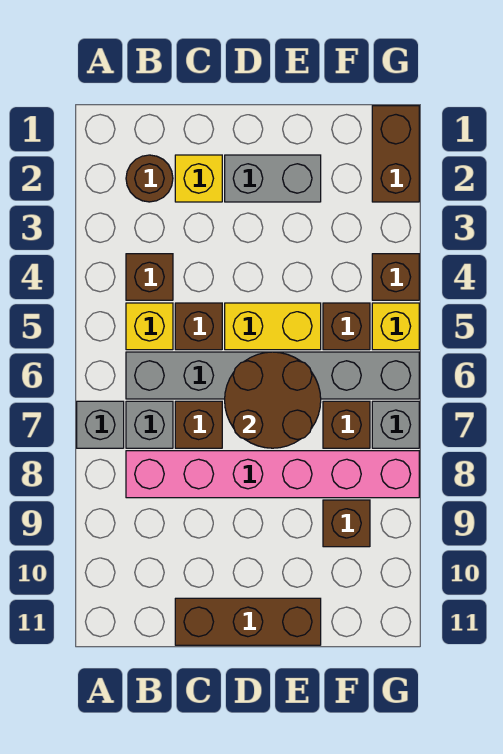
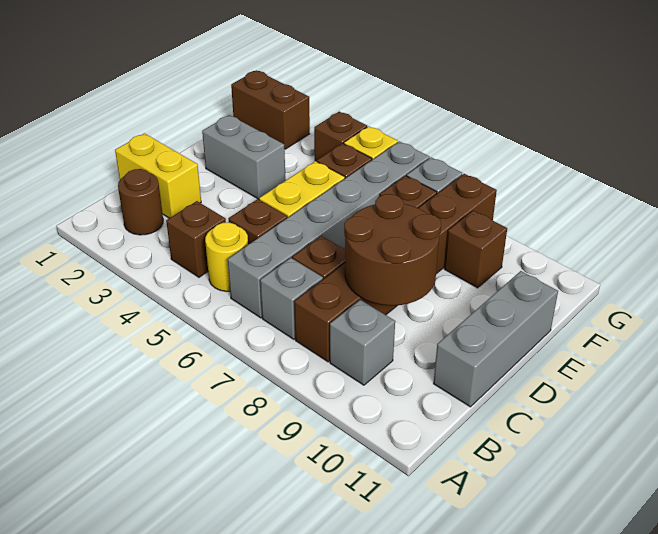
grey brick A7 level 1 -> grey brick B9 level 1
yellow brick B5 level 1 -> yellow round brick B5 level 1
pink brick B8:G8 level 1 -> brown brick B8:G8 level 1
yellow brick C2 level 1 -> yellow brick C1:C2 level 1
brown brick C11:E11 level 1 -> grey brick C11:E11 level 1
grey brick D2:E2 level 1 -> grey brick E2:E3 level 1
brown round brick D6:E7 level 2 -> brown round brick C8:D9 level 2

